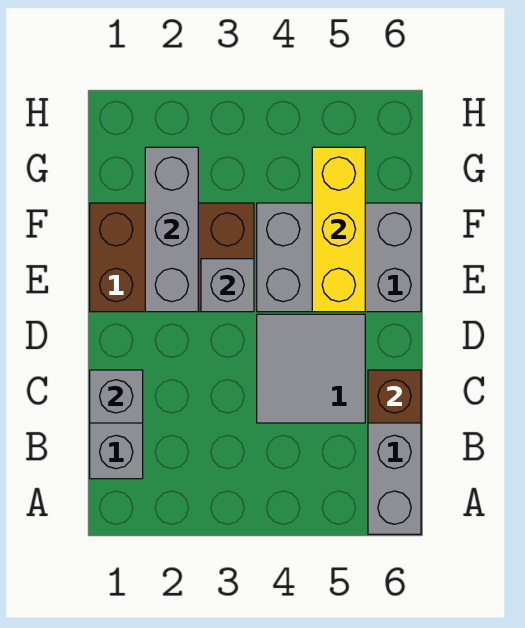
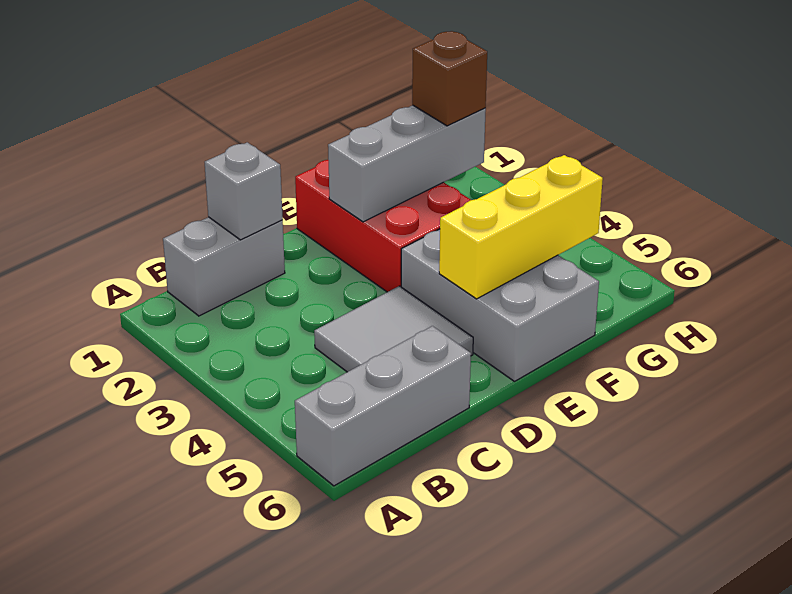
brown brick C6 level 2 -> brown brick G2 level 3
brown brick E1:F3 level 1 -> red brick E1:F3 level 1
grey brick E3 level 2 -> none

